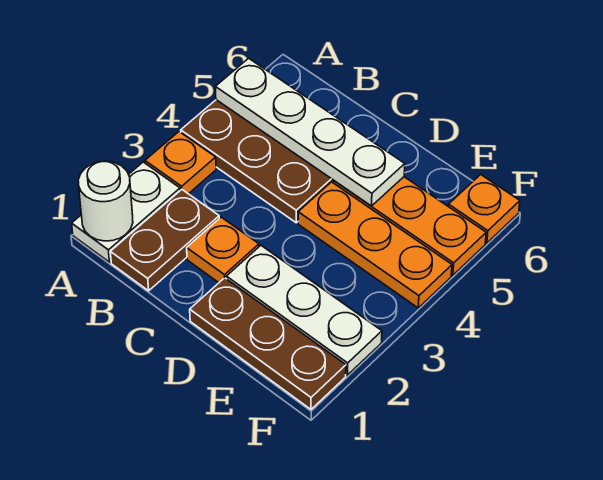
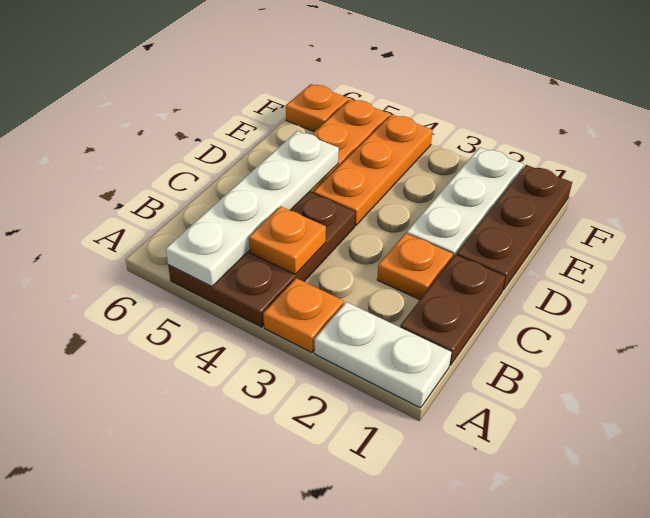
white round brick A1 level 2 -> none
brown plate B1:B2 level 1 -> brown plate B1:C1 level 1
none -> orange plate B4 level 2

